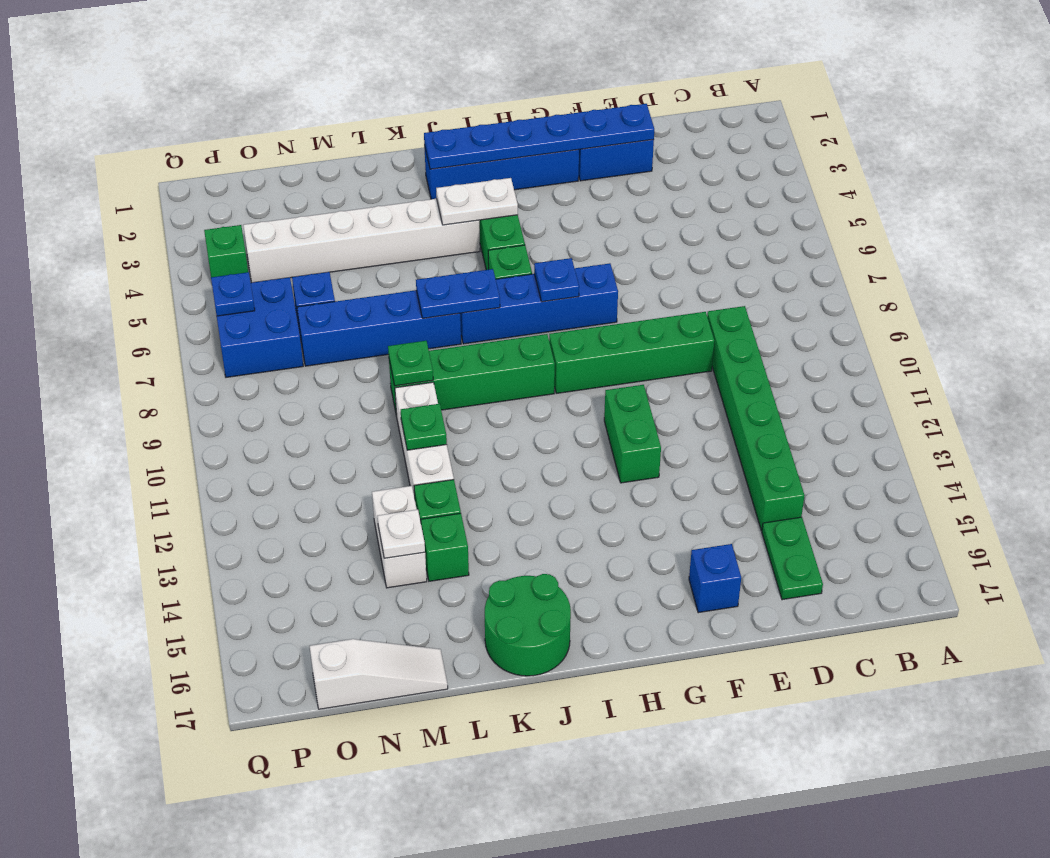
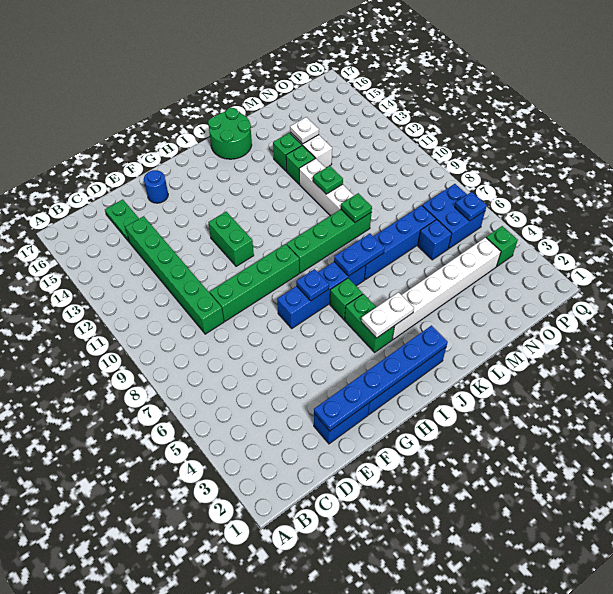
blue brick F16 level 1 -> blue round brick F16 level 1
white slope M17:O17 level 1 top O -> none

